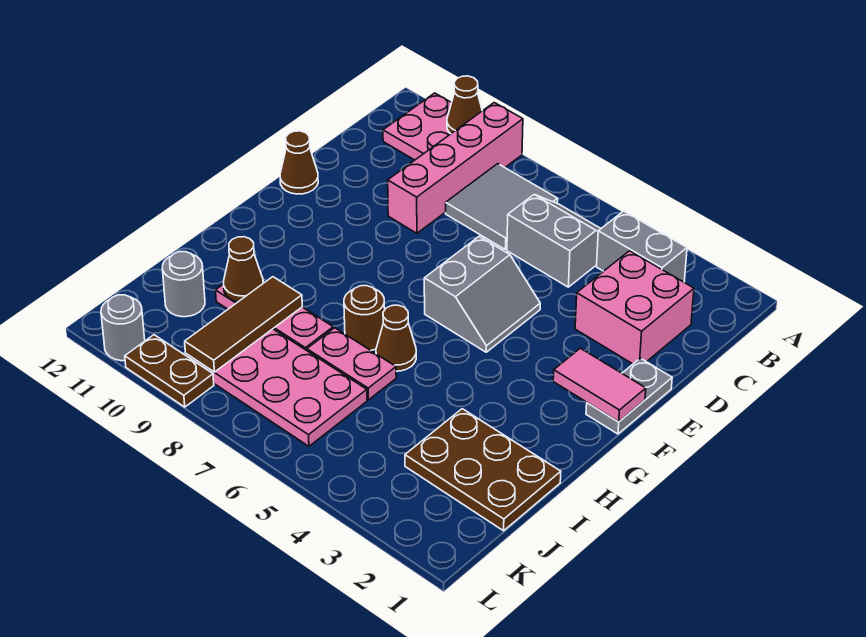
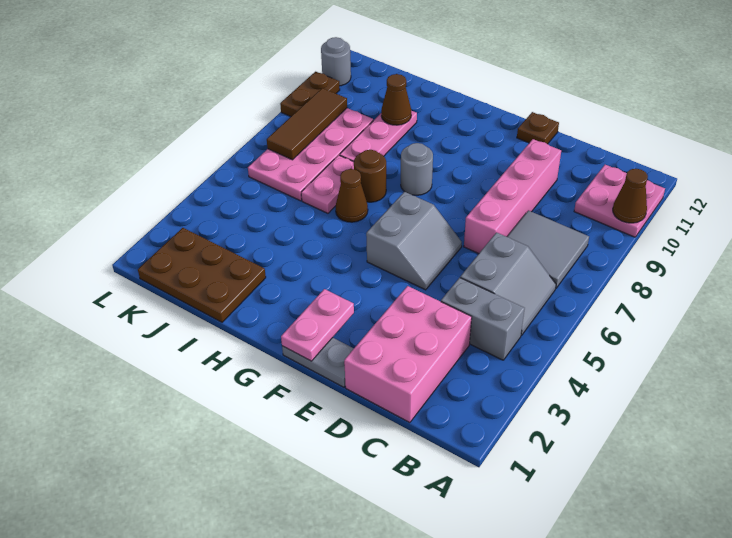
pink brick A9:D9 level 1 -> pink brick D7:D10 level 1
grey brick B3:B4 level 1 -> grey brick B4:C4 level 1
pink brick C2:D3 level 1 -> pink brick C1:D3 level 1
grey slope E5:F6 level 1 top 6 -> grey slope E5:F6 level 1 top F
brown cone E12 level 1 -> brown plate E12 level 1
pink tile F1:F2 level 2 -> pink plate F1:F2 level 2
brown plate I1:J3 level 1 -> brown plate I1:K2 level 1
brown tile I9:K9 level 2 -> brown tile K7:K9 level 2
grey round brick J11 level 1 -> grey round brick G8 level 1

